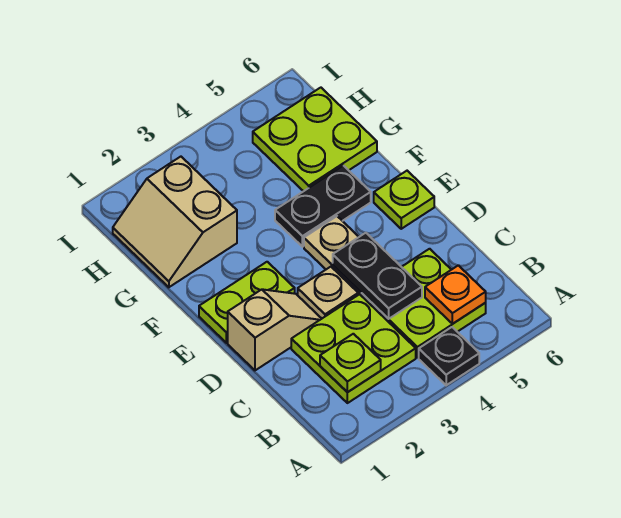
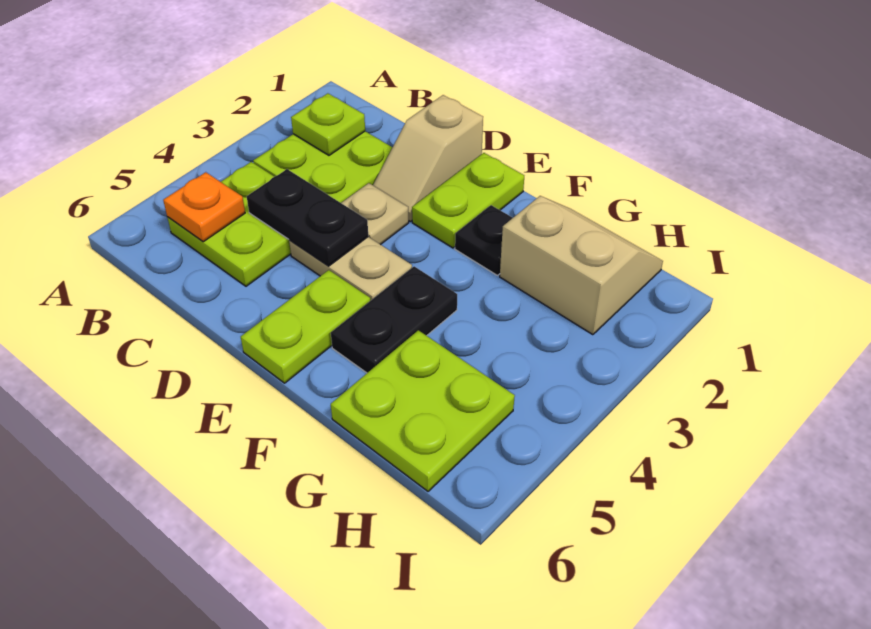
black plate A4 level 1 -> black plate F2 level 1
lime plate E6 level 1 -> lime plate E5:E6 level 1

